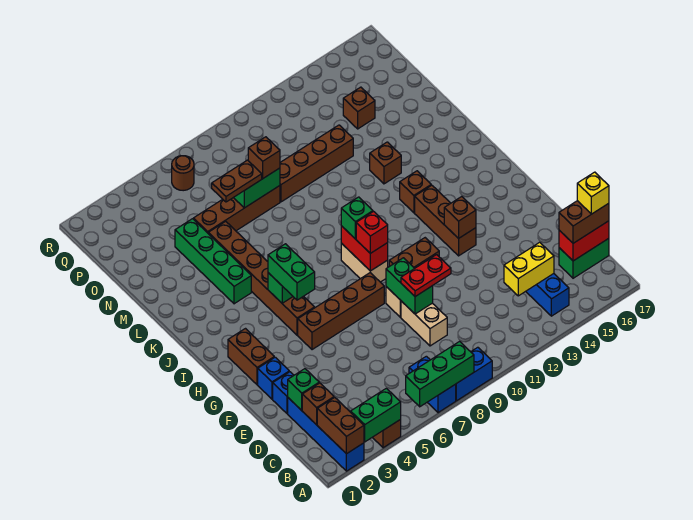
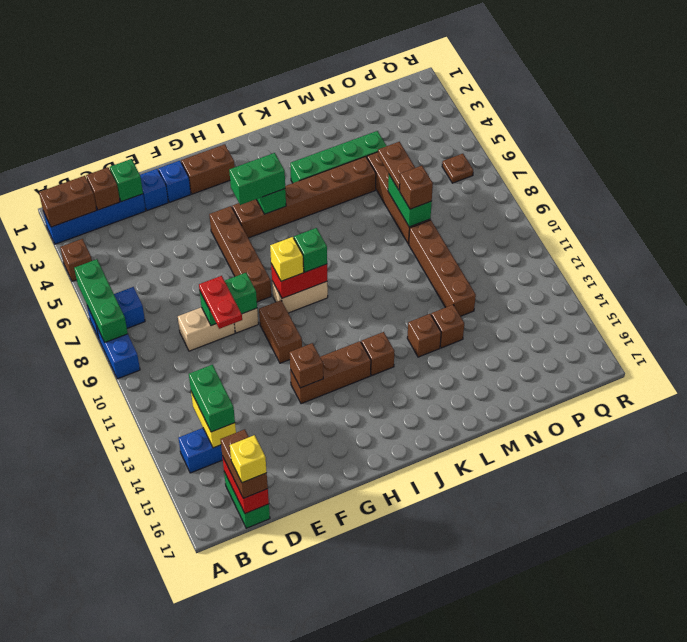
green brick A3:A4 level 2 -> green brick C13:C14 level 3
red brick H9 level 3 -> yellow brick H9 level 3
brown brick O14 level 1 -> brown brick M13 level 1
brown round brick Q6 level 1 -> brown plate Q6 level 1

